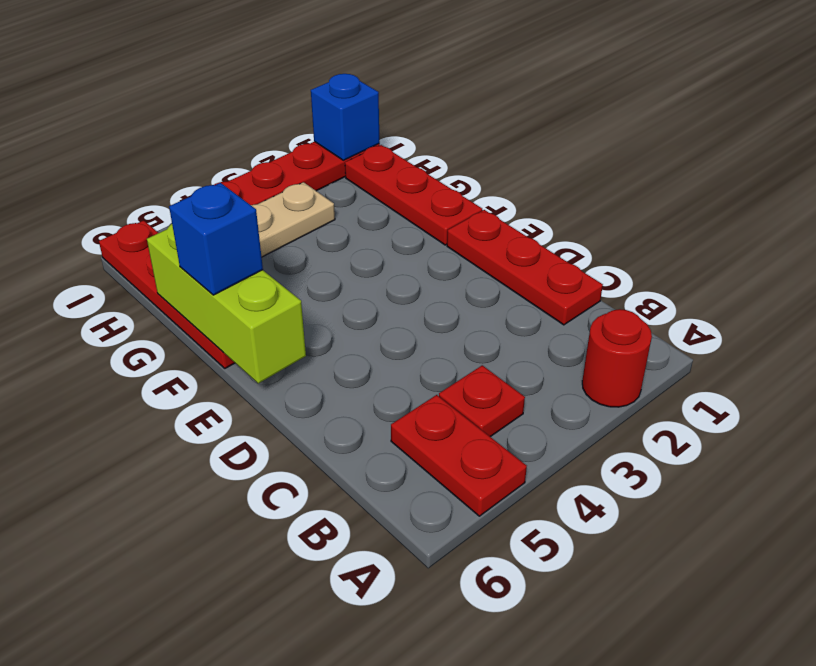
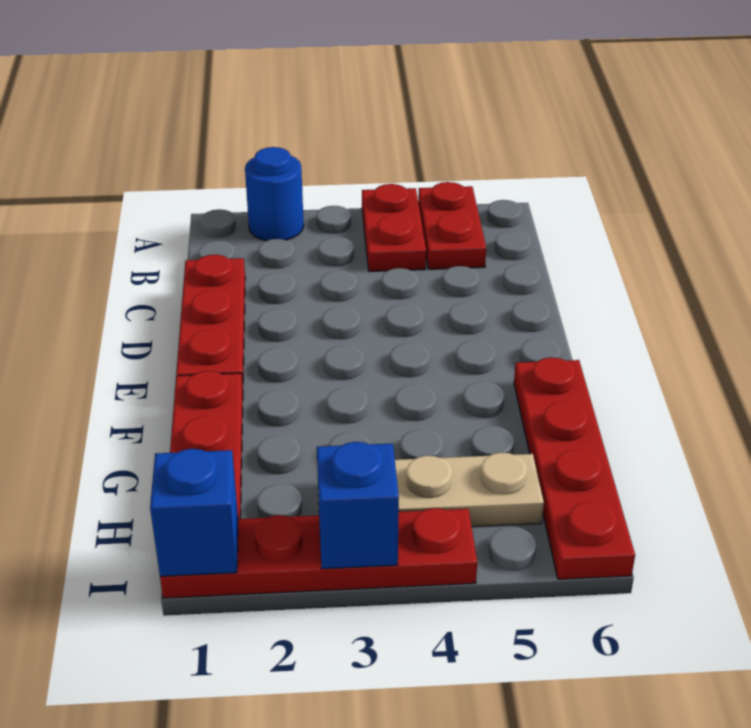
red round brick A2 level 1 -> blue round brick A2 level 1
red plate B4 level 1 -> red plate A4:B4 level 1
lime brick E6:G6 level 2 -> none
blue brick F6 level 3 -> blue brick I3 level 2

